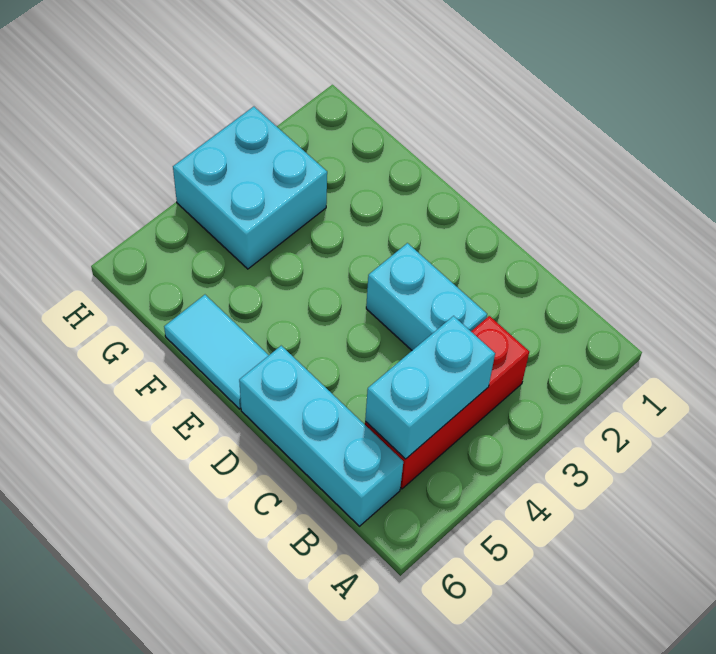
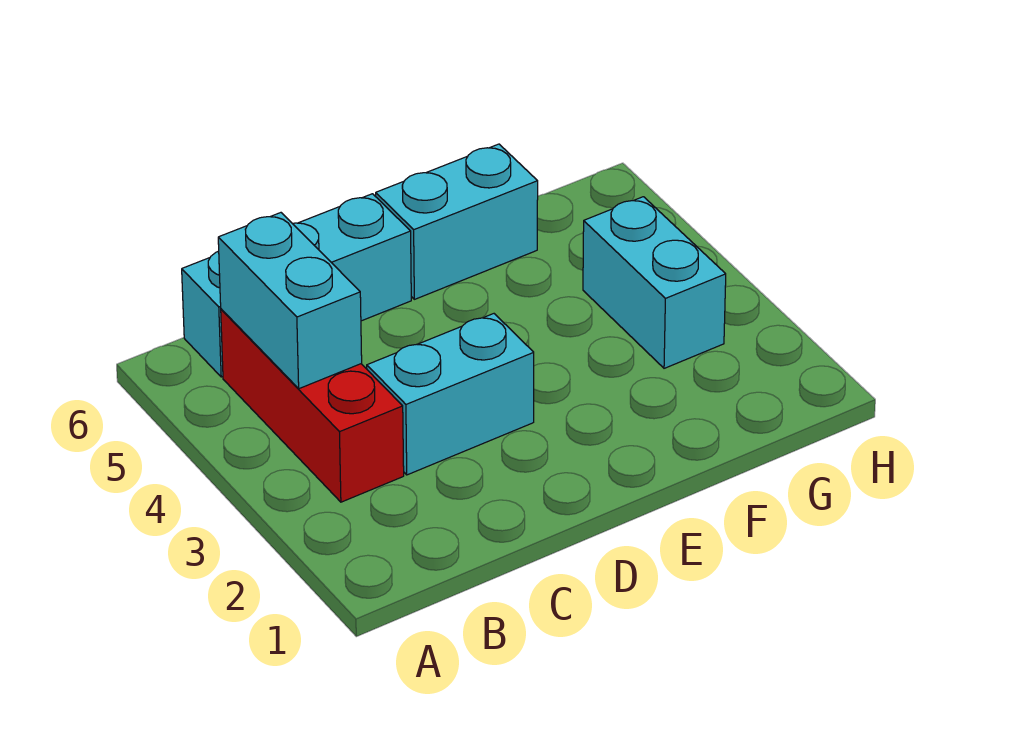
cyan tile E6:F6 level 1 -> cyan brick E6:F6 level 1
cyan brick G3:H4 level 1 -> cyan brick G3:G4 level 1

